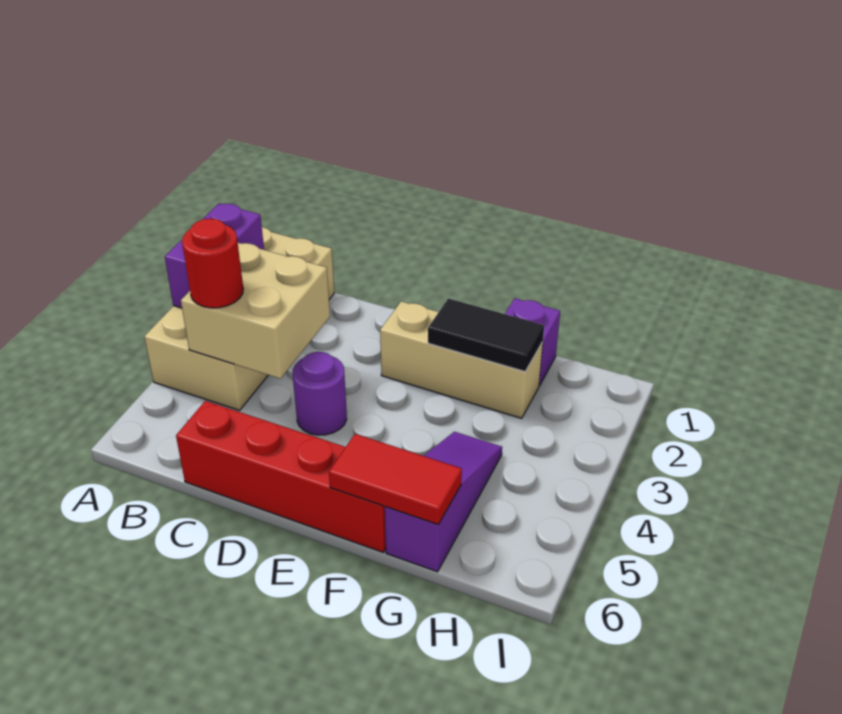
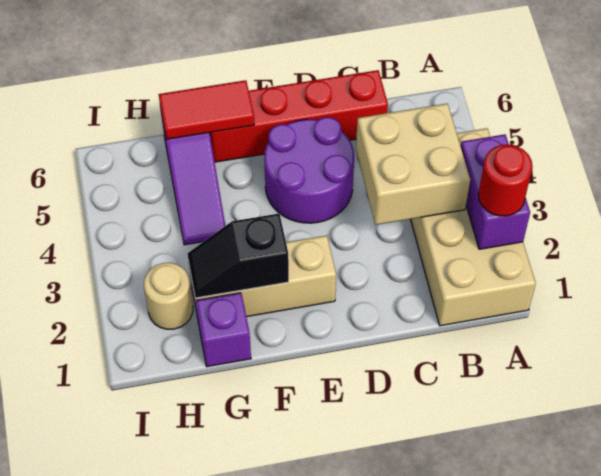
red round brick B4 level 3 -> red round brick A2 level 3
purple round brick D4 level 1 -> purple round brick D4:E5 level 1
black tile F2:G2 level 2 -> black slope F2:G2 level 2 top F
none -> tan round brick H2 level 1

